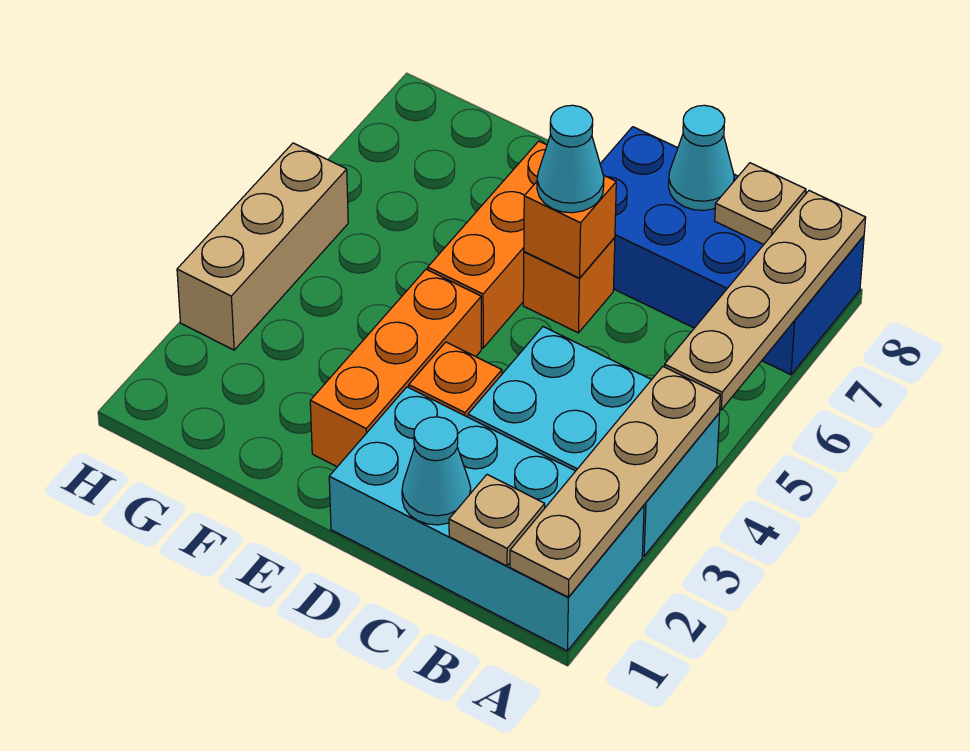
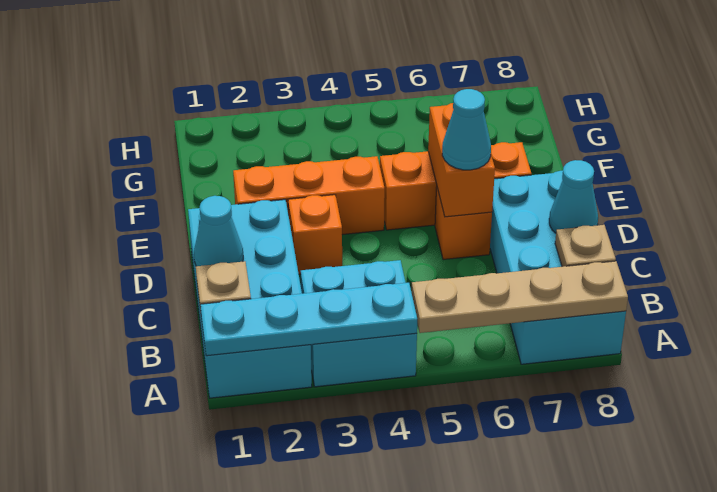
tan plate A1:A4 level 2 -> cyan plate A1:A4 level 2
cyan brick A3:C4 level 1 -> cyan brick A3:B4 level 1
blue brick A7:D8 level 1 -> cyan brick A7:D8 level 1
orange brick D6 level 2 -> orange brick D6:E6 level 2
tan brick H3:H5 level 1 -> none

